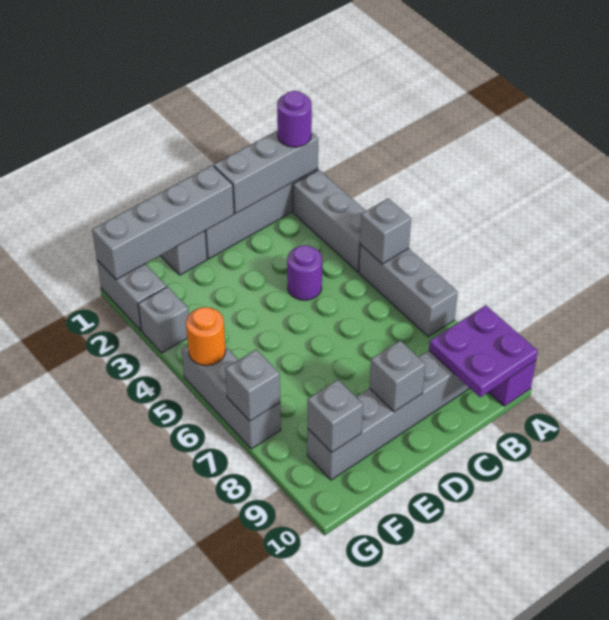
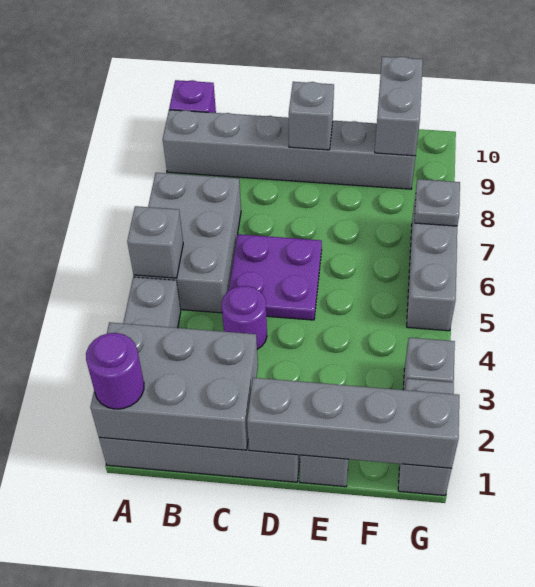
grey brick A1:C1 level 2 -> grey brick A1:C2 level 2
grey brick A5:A7 level 1 -> grey brick A5:B7 level 1
purple plate A9:B10 level 2 -> purple plate C5:D6 level 1
grey brick F9 level 2 -> grey brick F9:F10 level 2
orange round brick G5 level 2 -> none
grey brick G7 level 2 -> grey plate G7 level 2

